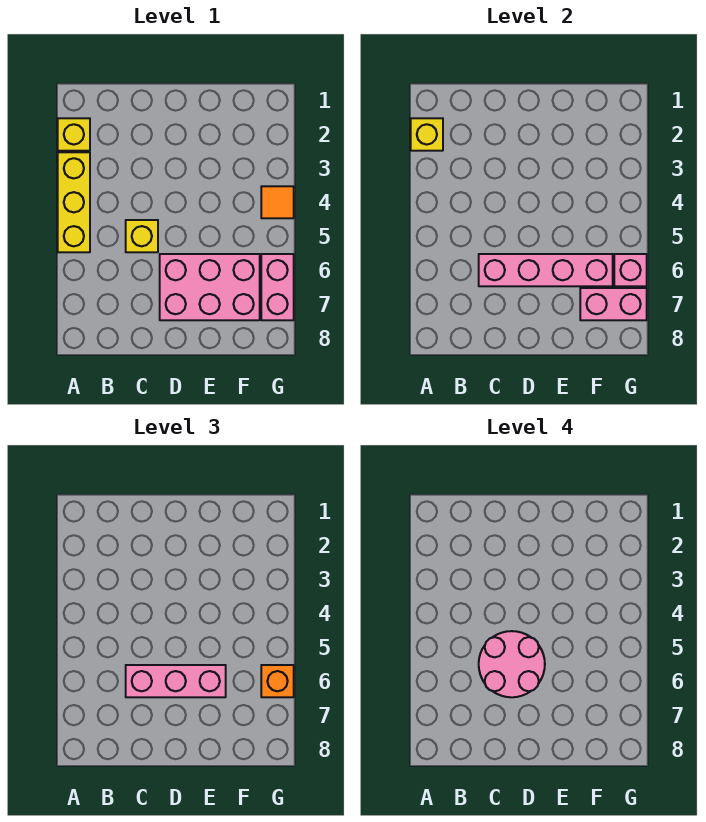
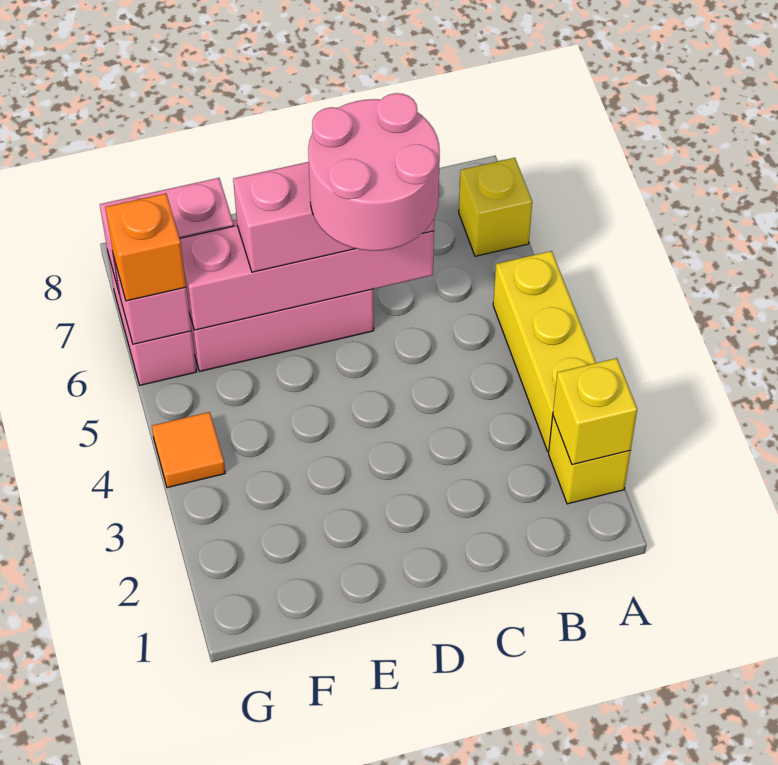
yellow brick C5 level 1 -> yellow brick A7 level 1

